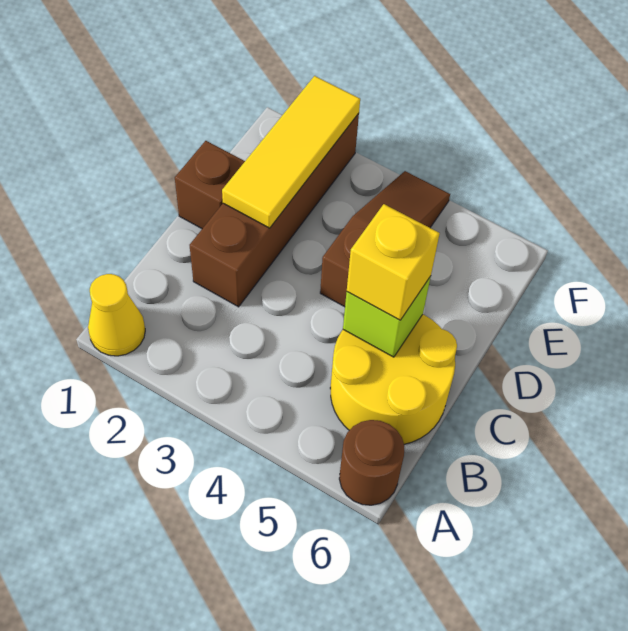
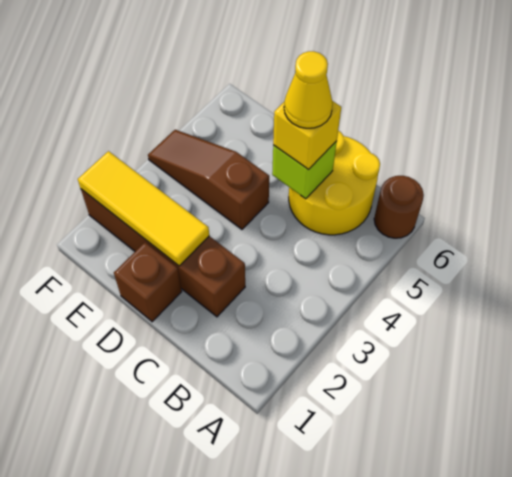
yellow cone A1 level 1 -> yellow cone C5 level 4

